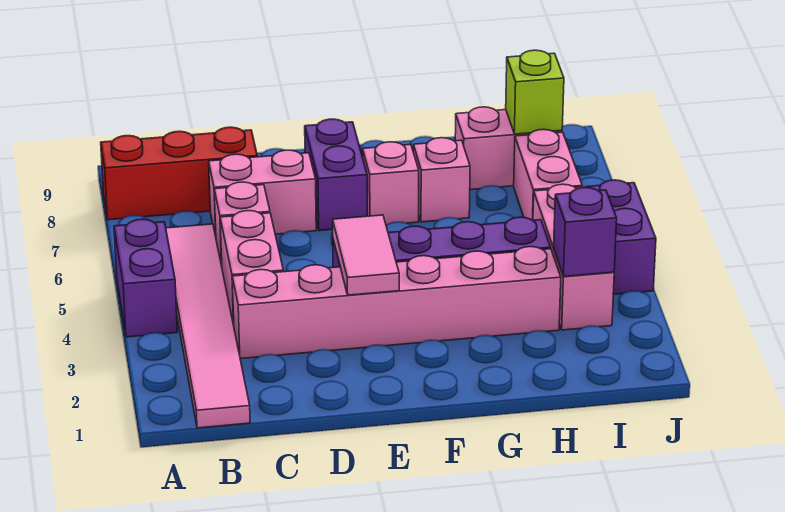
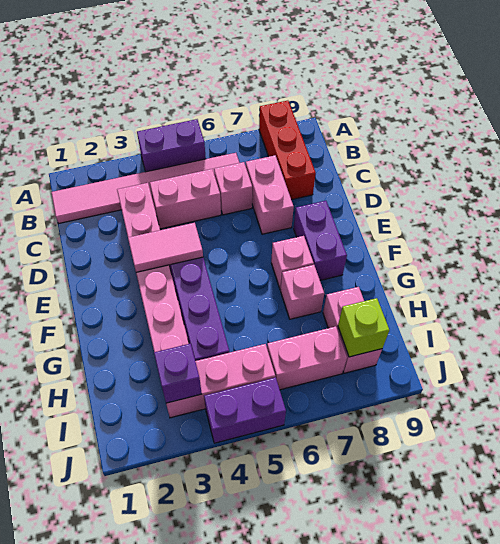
purple brick E7:E8 level 1 -> purple brick E8:F8 level 1

